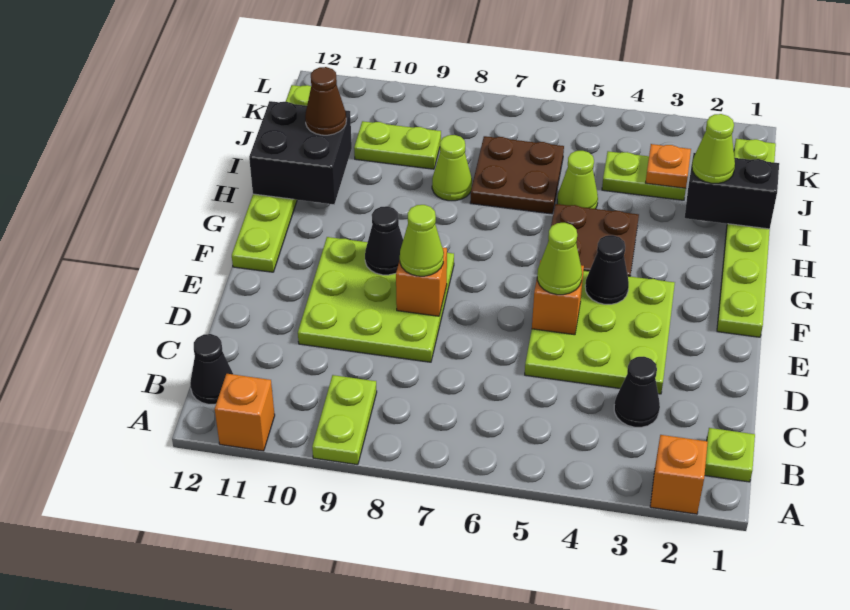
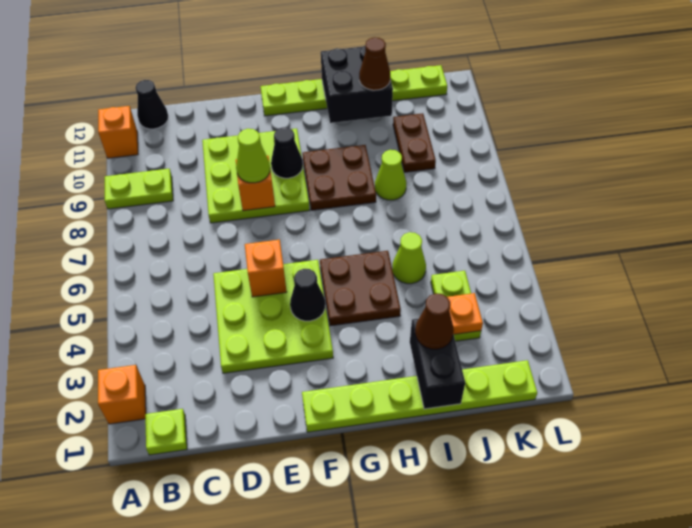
black cone C3 level 1 -> none
lime cone E5 level 3 -> none
lime cone I2 level 3 -> brown cone I2 level 3
brown plate I6:J7 level 1 -> brown plate G8:H9 level 1
lime plate J9:J10 level 1 -> brown plate J9:J10 level 1

